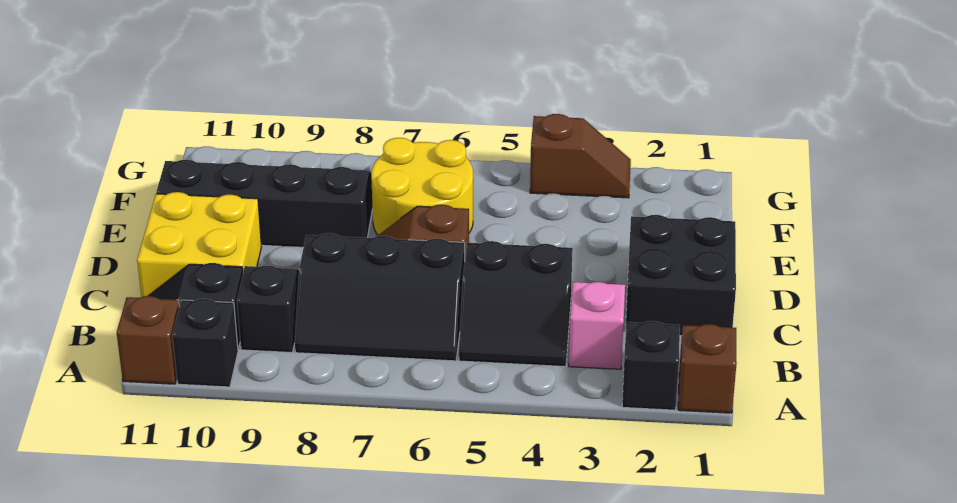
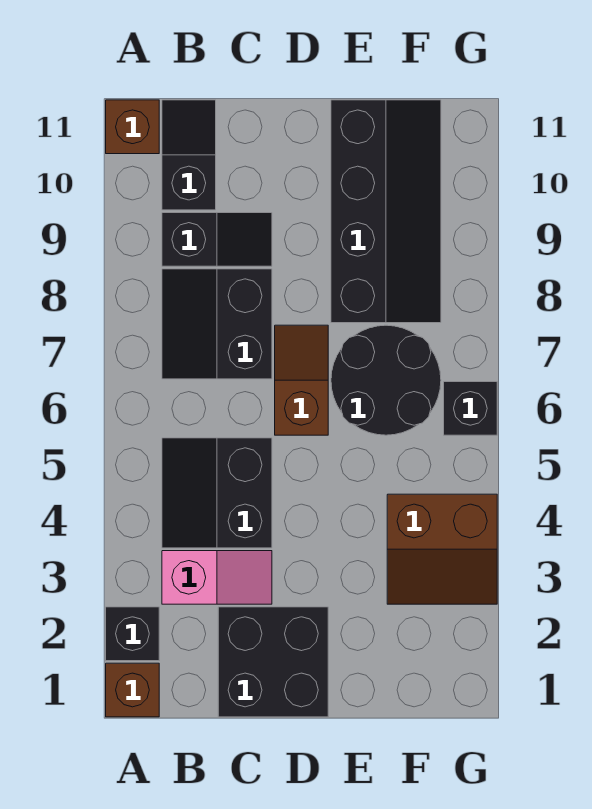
black brick A10 level 1 -> black brick G6 level 1
black slope B6:C8 level 1 top C -> black slope B7:C8 level 1 top C
yellow brick C10:D11 level 1 -> none
yellow round brick E6:F7 level 1 -> black round brick E6:F7 level 1
brown slope G3:G4 level 1 top 4 -> brown slope F3:G4 level 1 top 4

